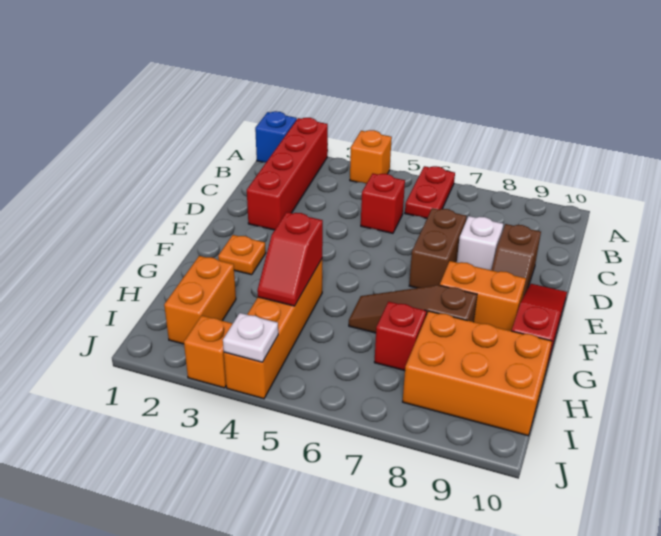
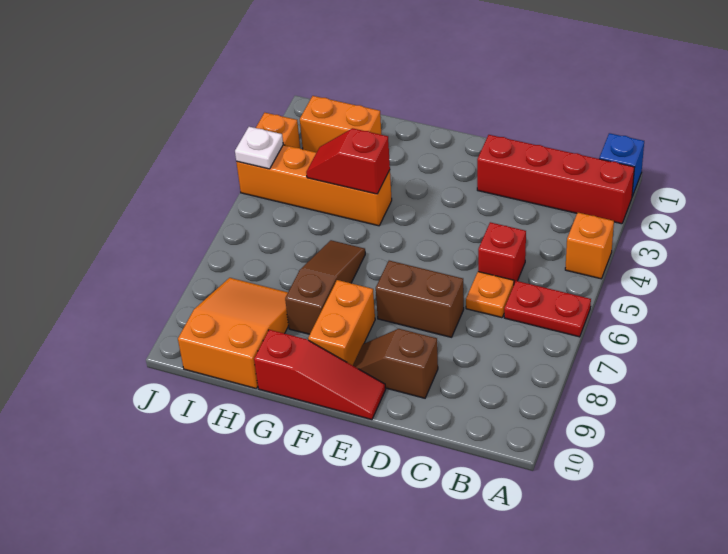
white brick D8 level 1 -> none
orange plate F2 level 1 -> orange plate C6 level 1
red brick H7 level 1 -> none
orange brick H8:I10 level 1 -> orange slope H8:I10 level 1 top 10

